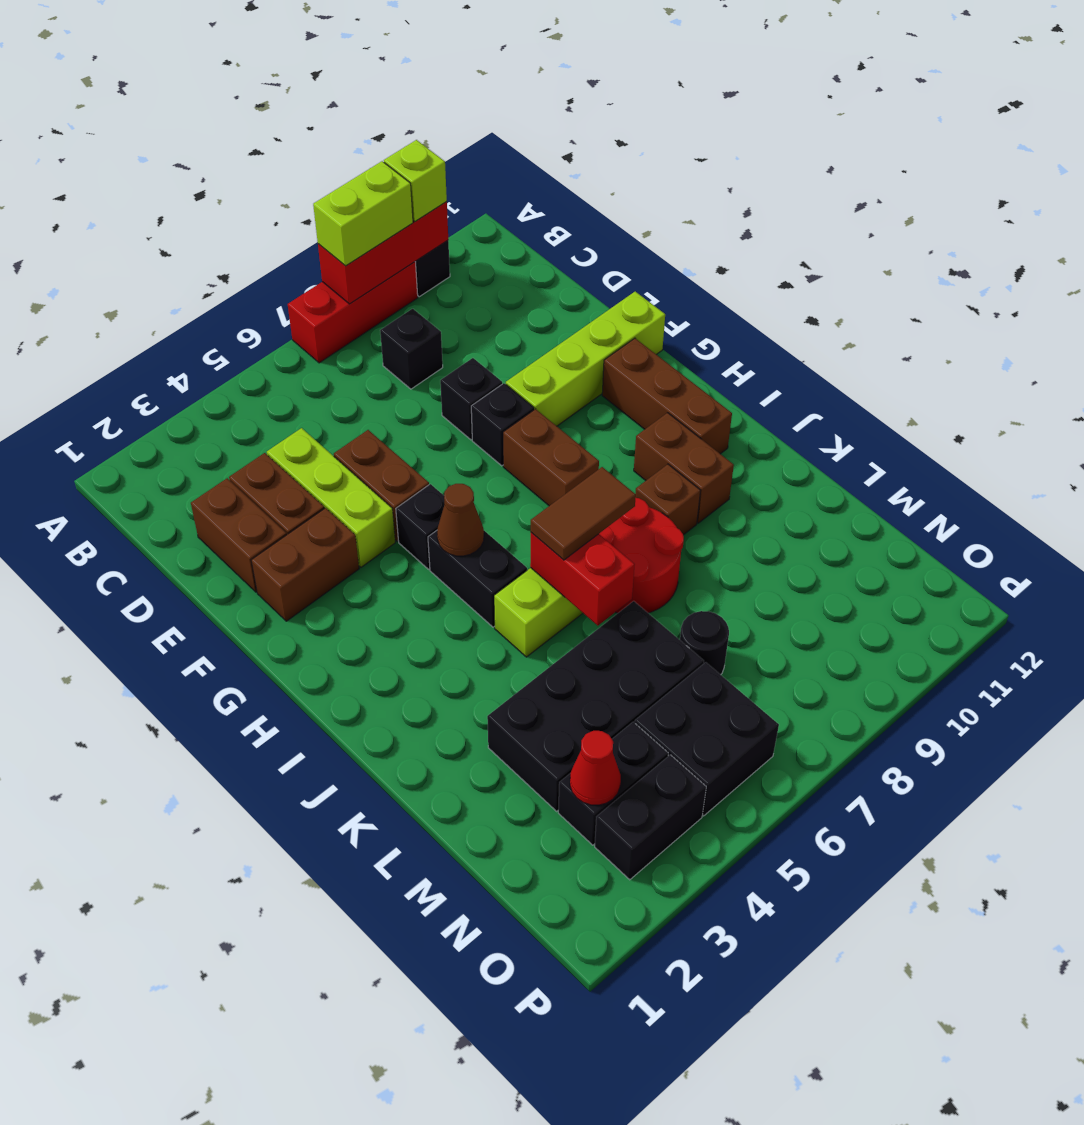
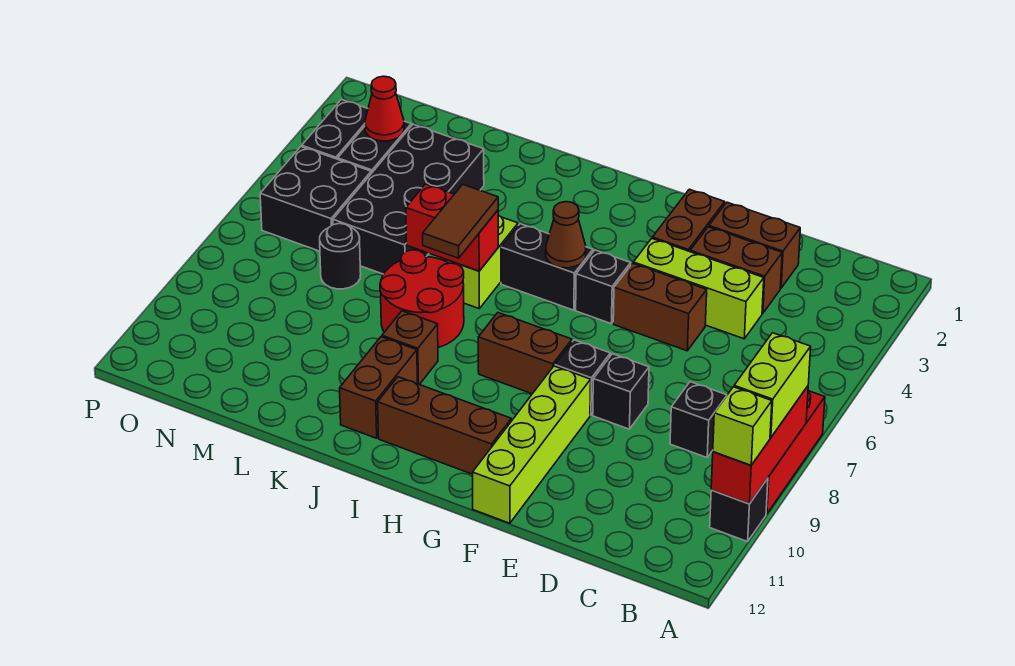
brown brick I10:J10 level 1 -> brown brick J10:J11 level 1

